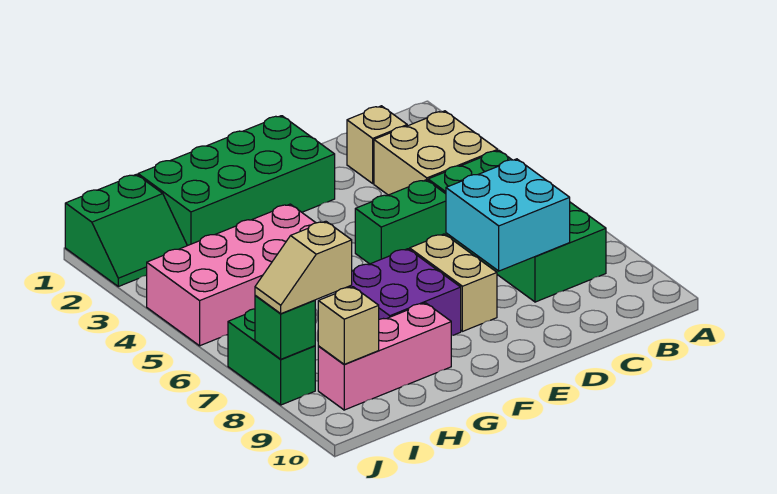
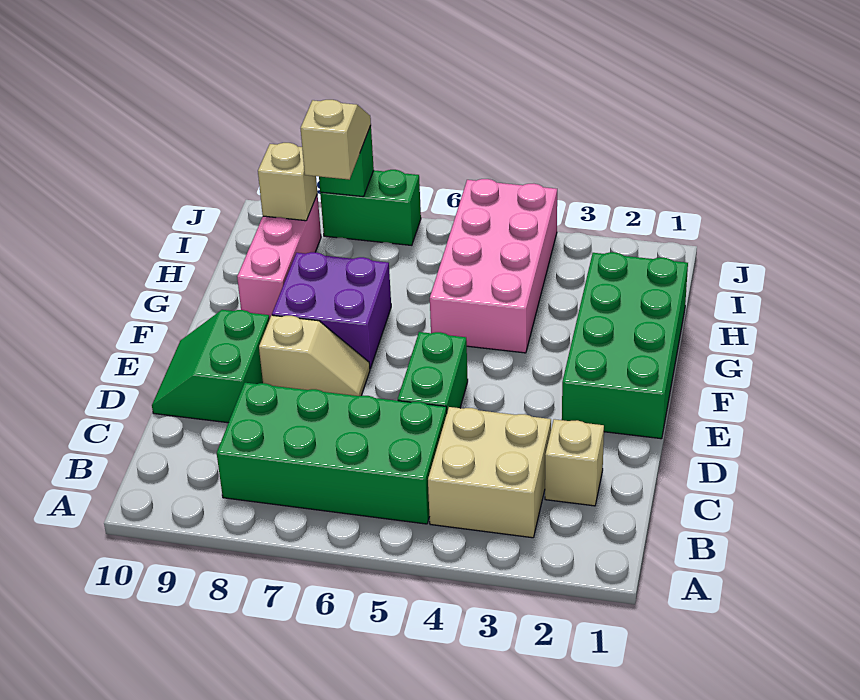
cyan brick C7:D8 level 2 -> none
tan brick E7:E8 level 1 -> tan slope E7:E8 level 1 top 8
green slope I1:J2 level 1 top 1 -> green slope D9:E10 level 1 top 9

